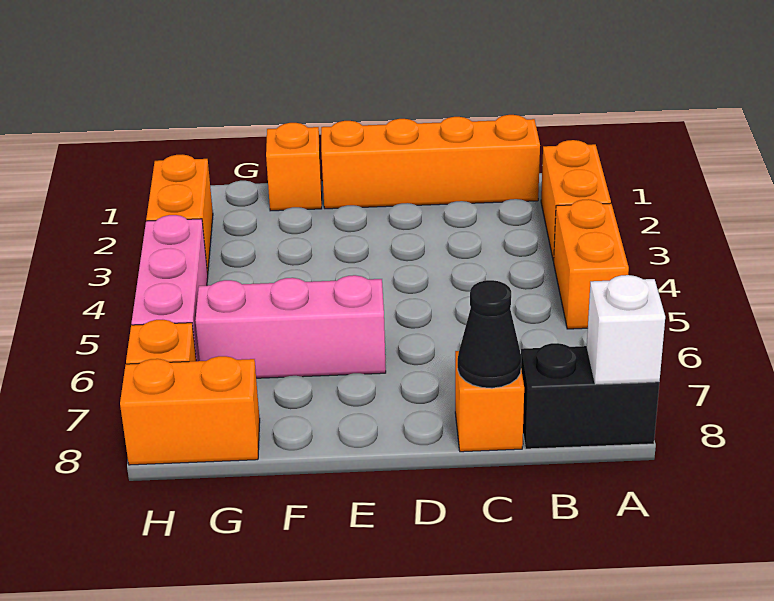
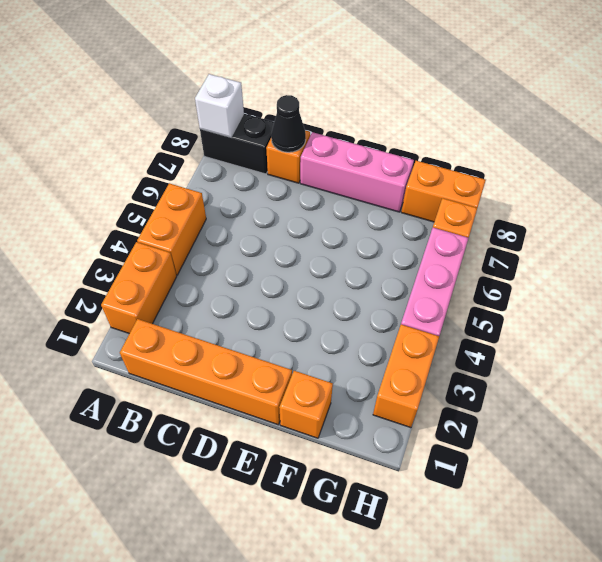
pink brick E6:G6 level 1 -> pink brick D8:F8 level 1

